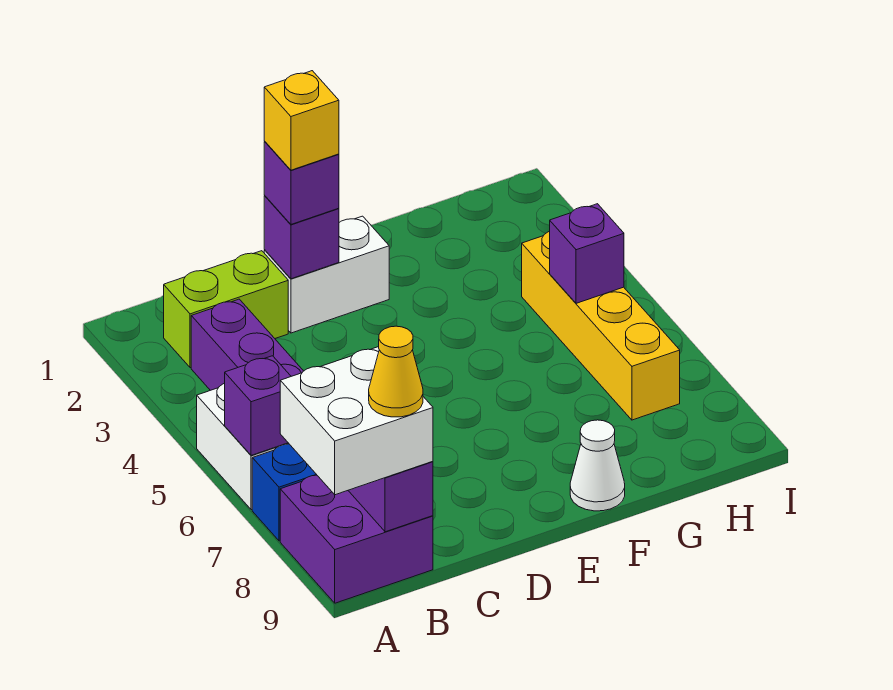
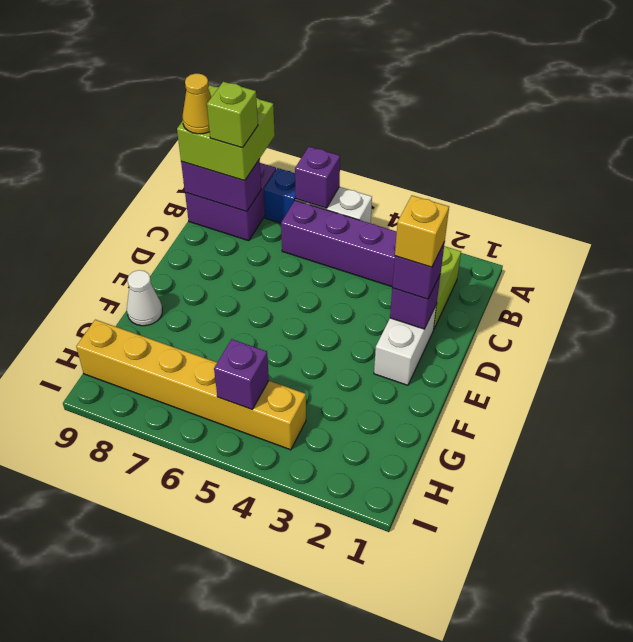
white brick A8:B9 level 3 -> lime brick A8:B9 level 3
none -> lime brick B8 level 4
yellow brick H4:H7 level 1 -> yellow brick H4:H9 level 1

